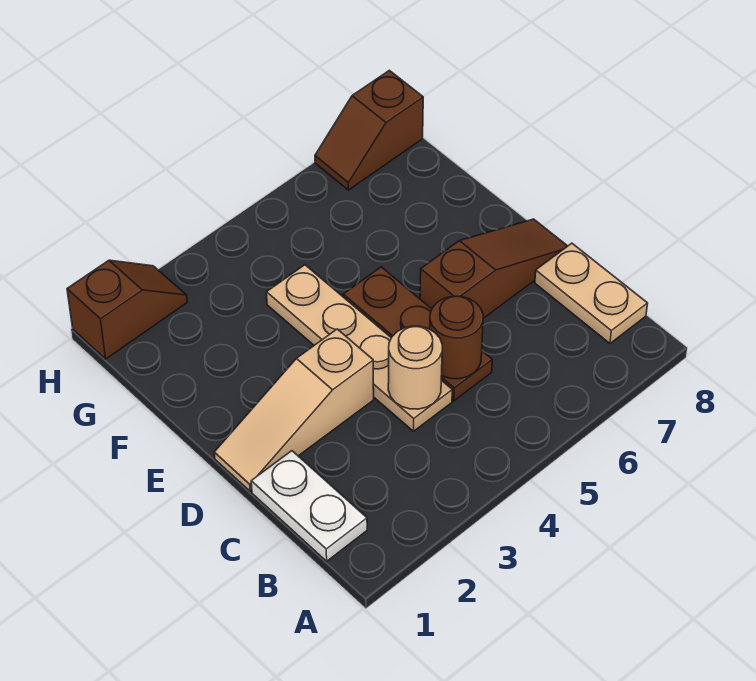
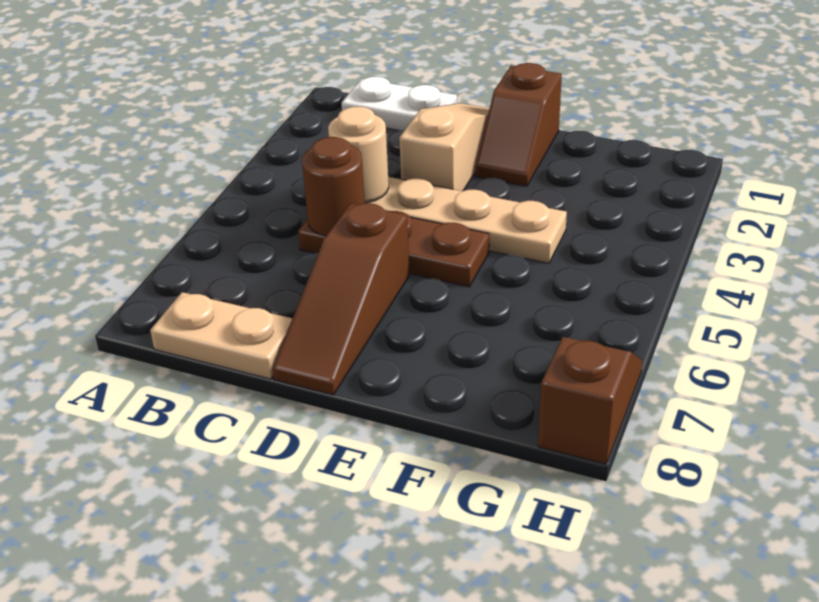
brown slope H1:H2 level 1 top 1 -> brown slope E1:E2 level 1 top 1

